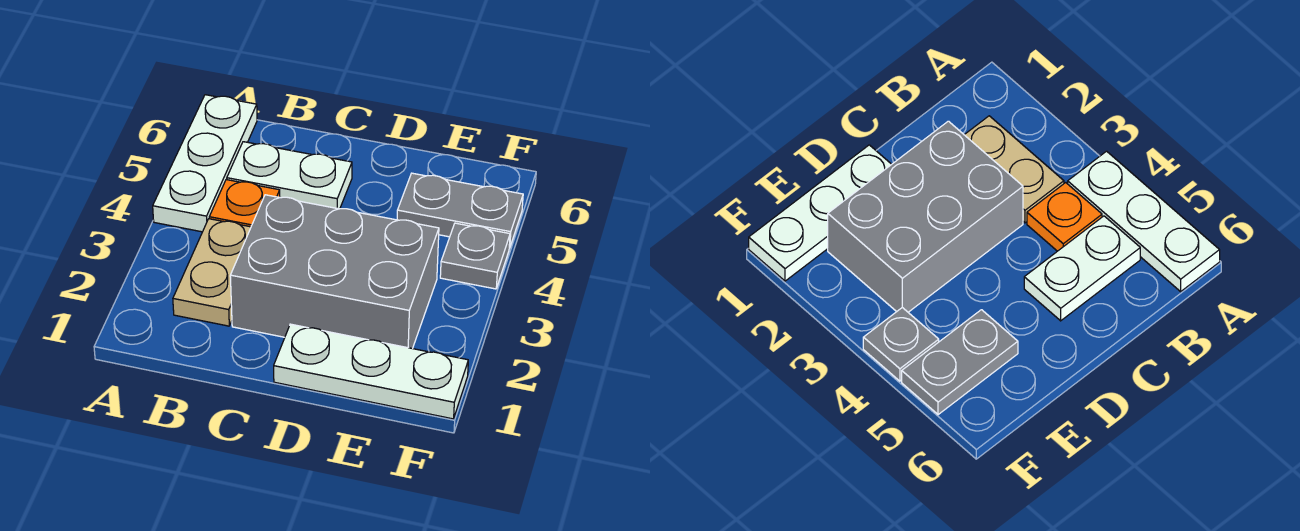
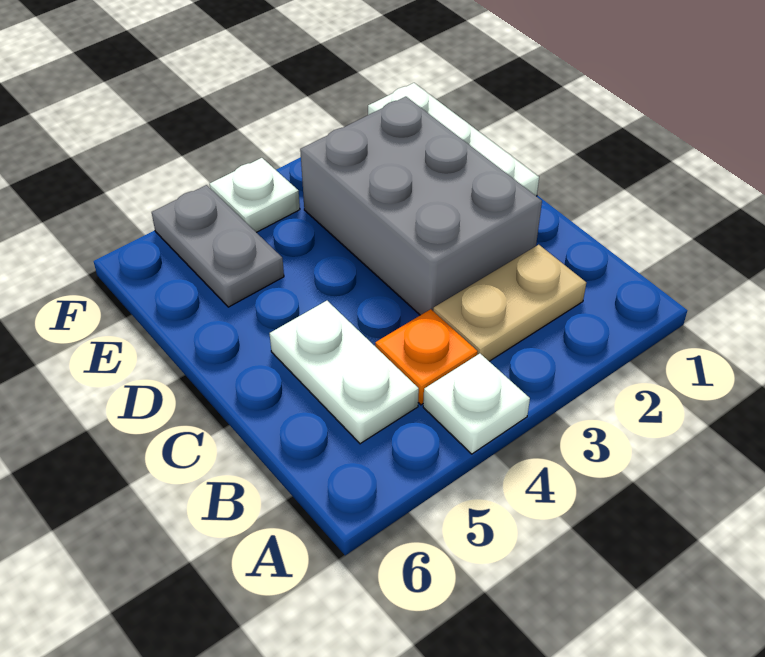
white plate A4:A6 level 1 -> white plate A4 level 1
grey plate F4 level 1 -> white plate F4 level 1

